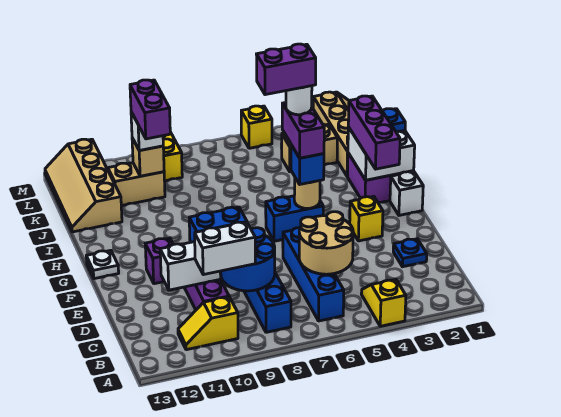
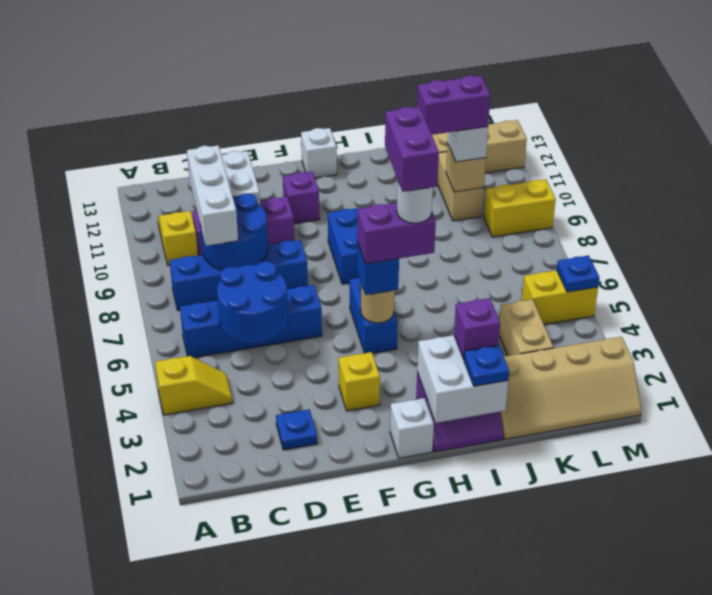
tan round brick C5:D6 level 2 -> blue round brick C5:D6 level 2
white brick C9:C10 level 3 -> white brick C8:C10 level 3
purple brick G2:I2 level 3 -> purple brick I2 level 3
white plate G13 level 1 -> white brick G13 level 1
yellow brick M5 level 1 -> yellow brick L5:M5 level 1
none -> blue plate M5 level 2

